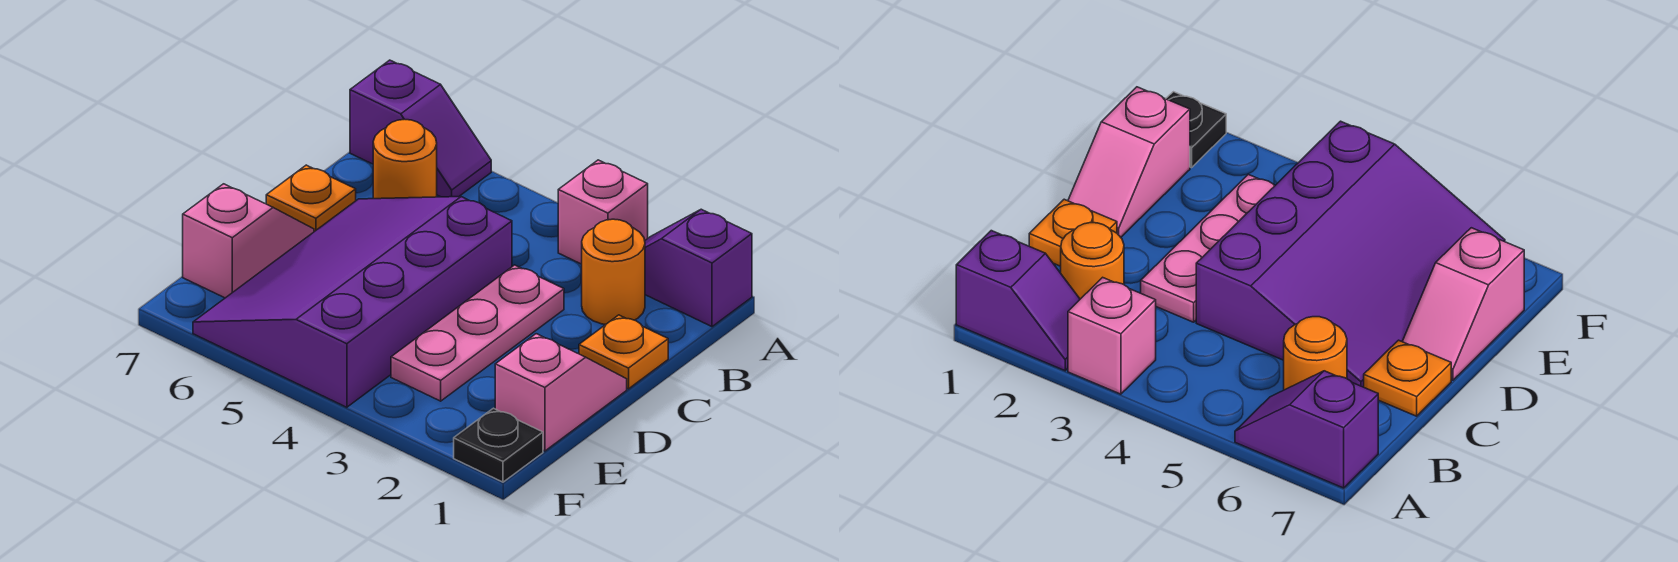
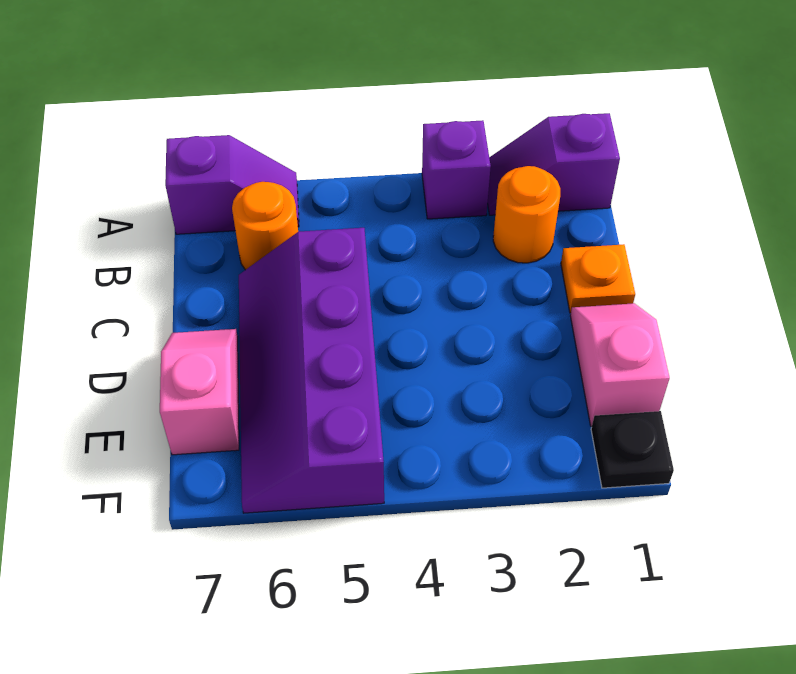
pink brick A3 level 1 -> purple brick A3 level 1
pink plate C3:E3 level 1 -> none
purple slope C4:F6 level 1 top 4 -> purple slope C5:F6 level 1 top 5
orange plate C7 level 1 -> none

